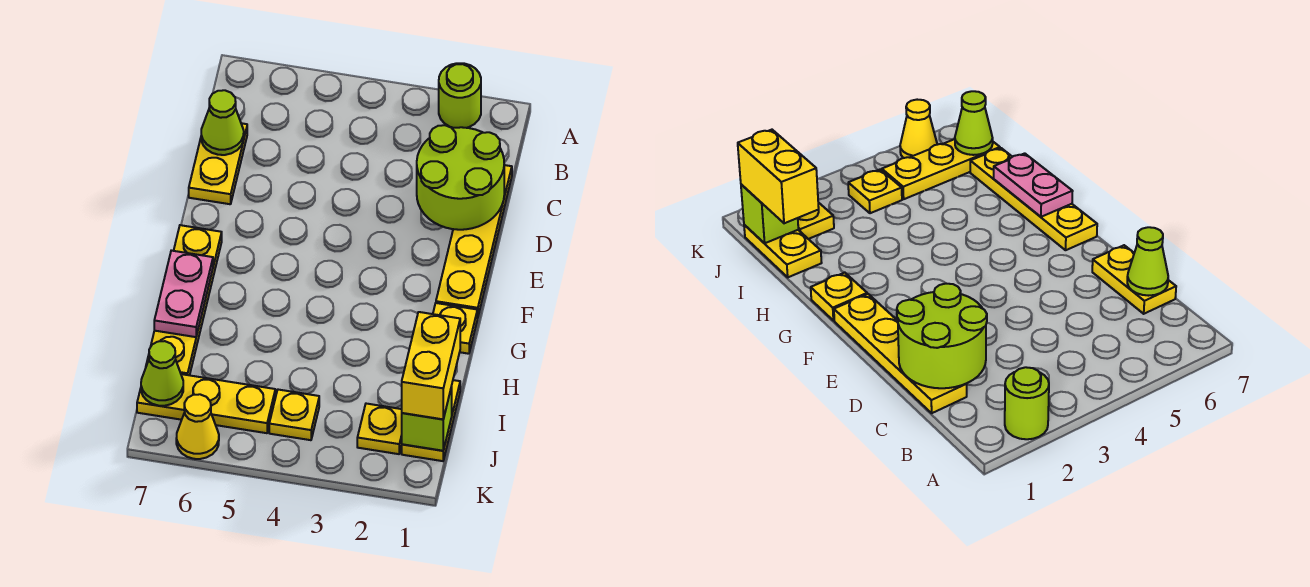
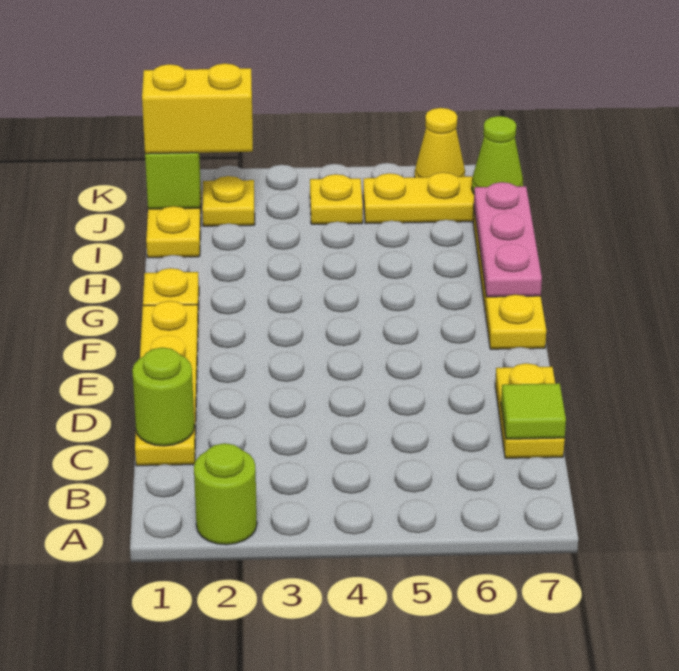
lime round brick C1:D2 level 2 -> lime round brick C1 level 2
lime cone C7 level 2 -> lime tile C7 level 2
pink plate G7:H7 level 2 -> pink plate G7:I7 level 2
yellow brick I1:J1 level 3 -> yellow brick J1:J2 level 3

